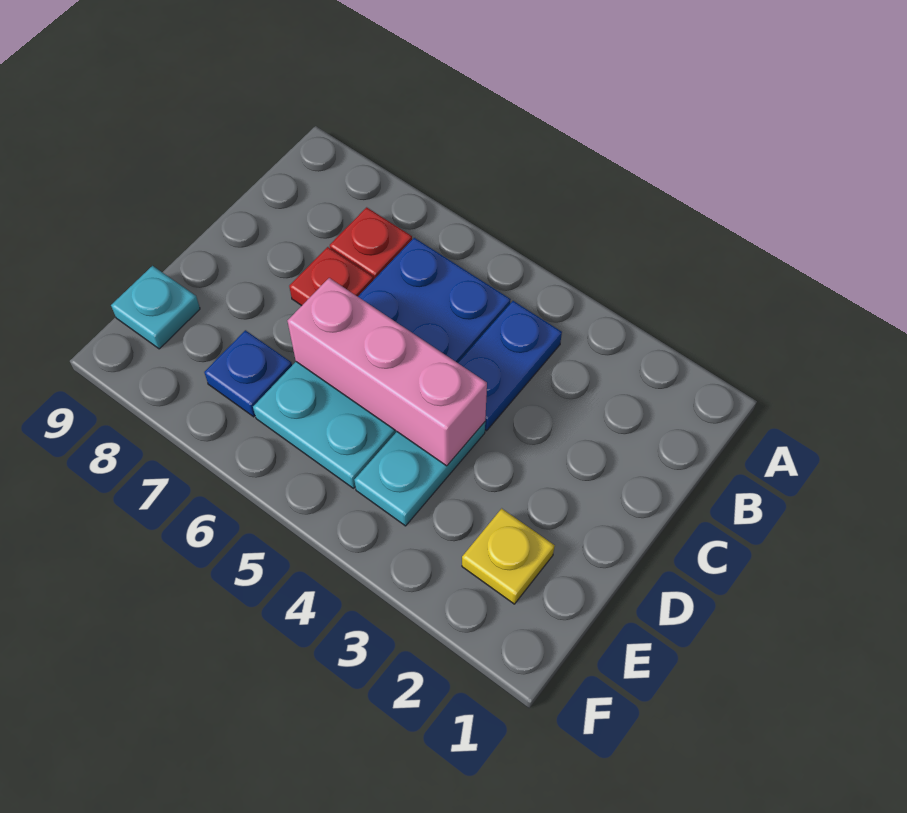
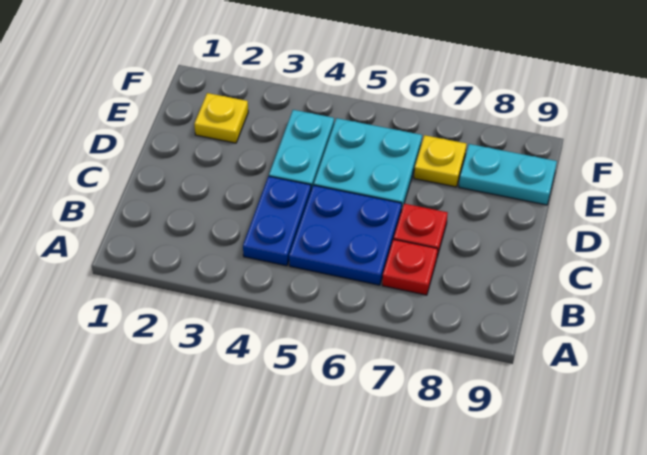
pink brick D4:D6 level 2 -> none
blue plate E7 level 1 -> yellow plate E7 level 1
cyan plate E9 level 1 -> cyan plate E8:E9 level 1

